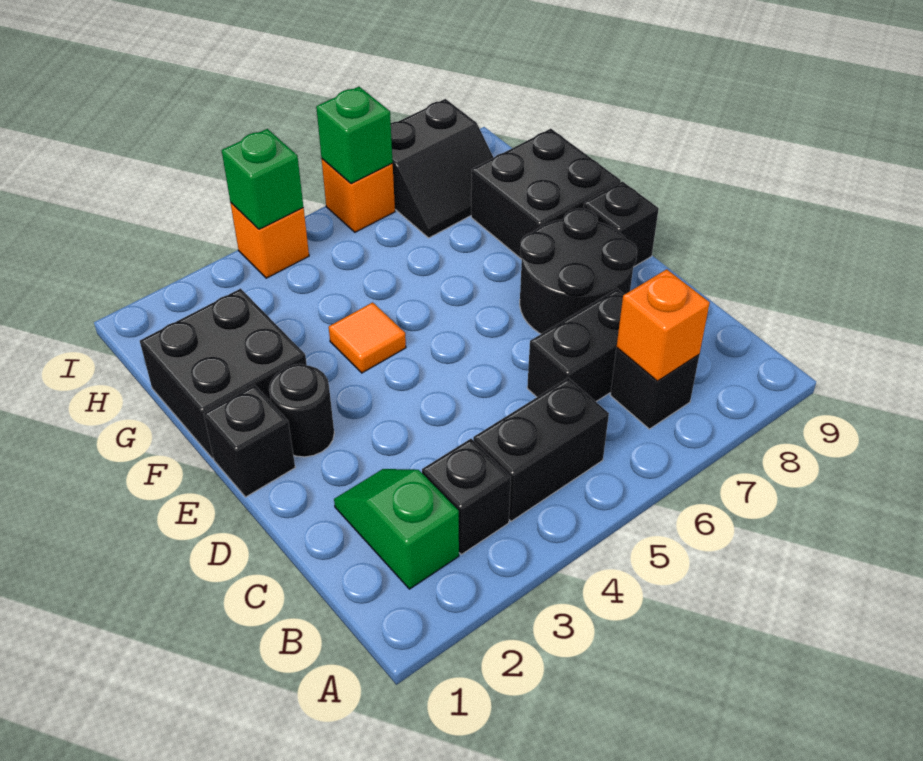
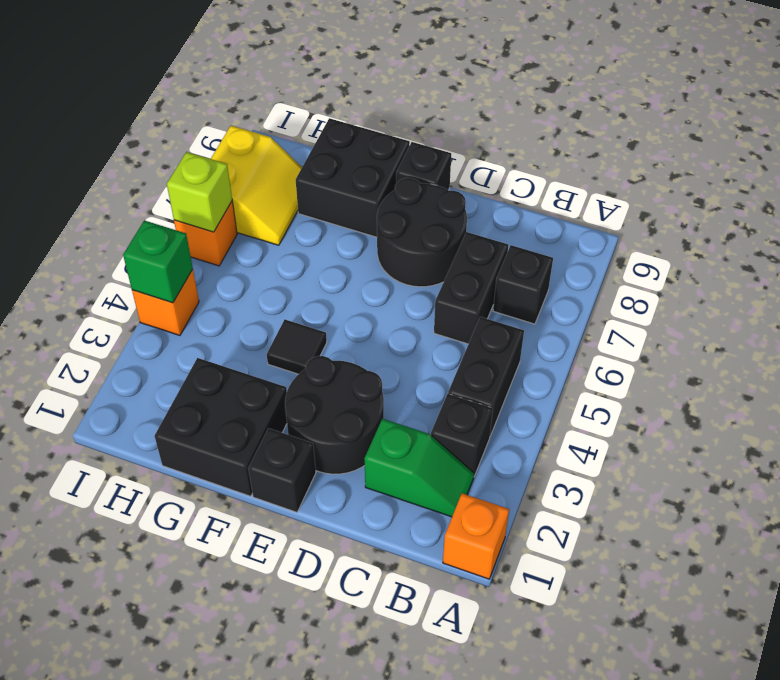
green slope B2:C2 level 1 top B -> green slope B2:C2 level 1 top C
orange brick B7 level 2 -> orange brick A1 level 1
black round brick E2 level 1 -> black round brick D2:E3 level 1
orange tile F4 level 1 -> black tile F4 level 1
black slope H7:I8 level 1 top I -> yellow slope H7:I8 level 1 top I
green brick I6 level 2 -> lime brick I6 level 2

